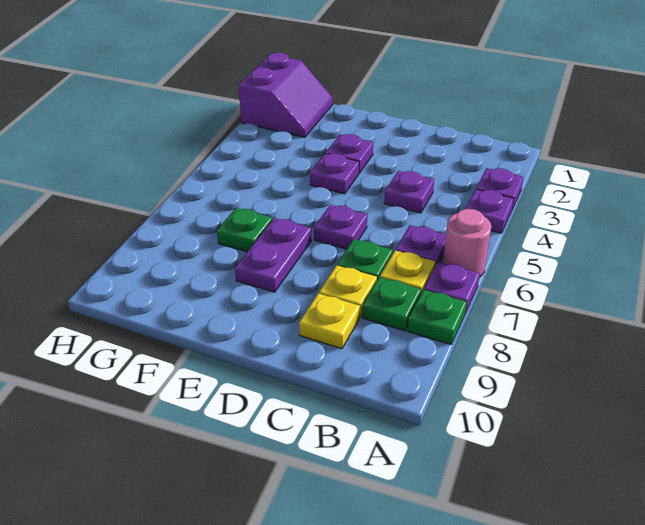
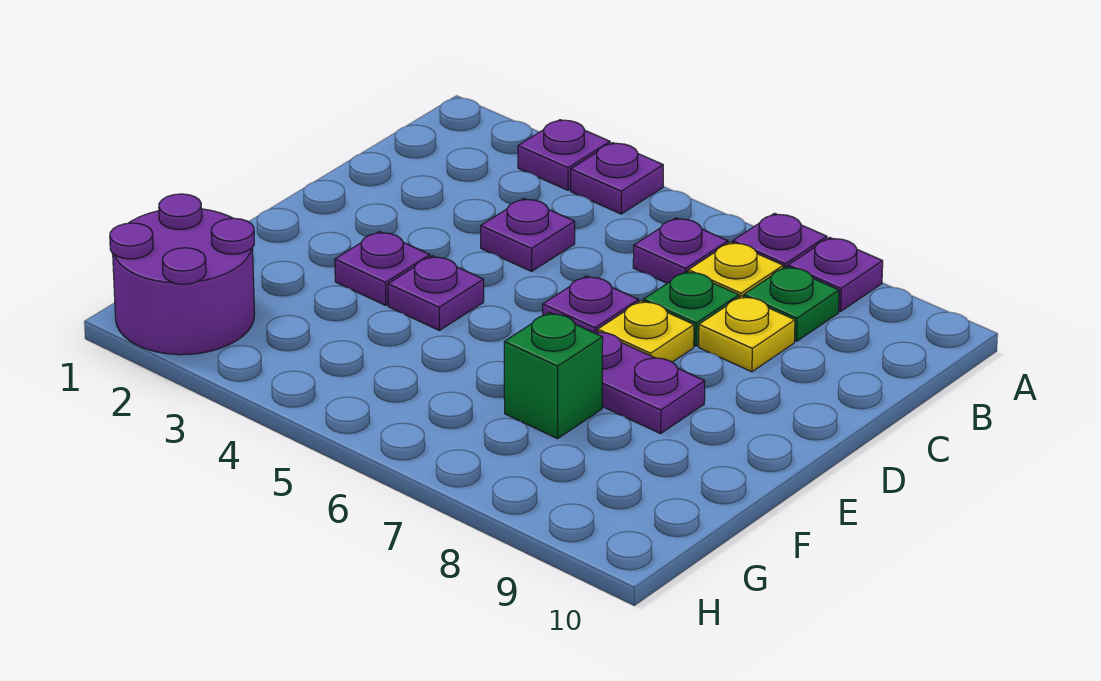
pink round brick A6 level 1 -> none
green plate A8 level 1 -> purple plate A8 level 1
yellow plate C9 level 1 -> yellow plate D7 level 1
green plate F7 level 1 -> green brick F7 level 1
purple slope G1:H2 level 1 top H -> purple round brick G1:H2 level 1

